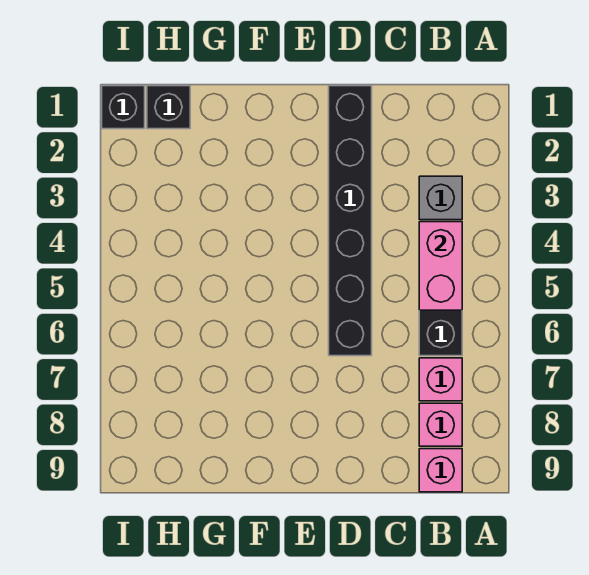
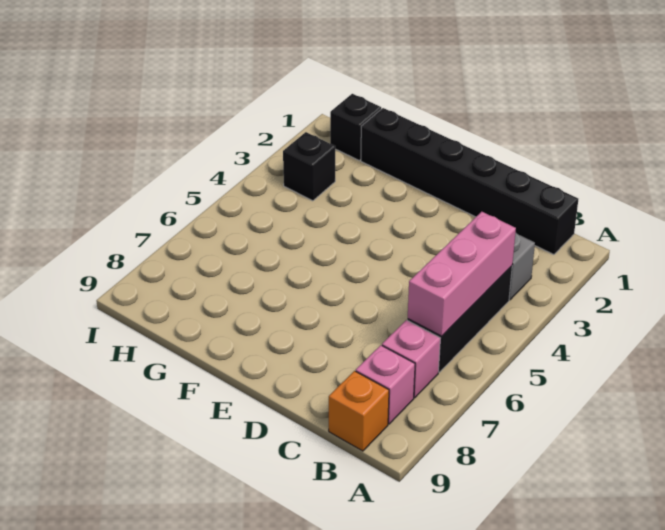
pink brick B4:B5 level 2 -> pink brick B4:B6 level 2
pink brick B9 level 1 -> orange brick B9 level 1
black brick D1:D6 level 1 -> black brick B1:G1 level 1
black brick I1 level 1 -> black brick H3 level 1

